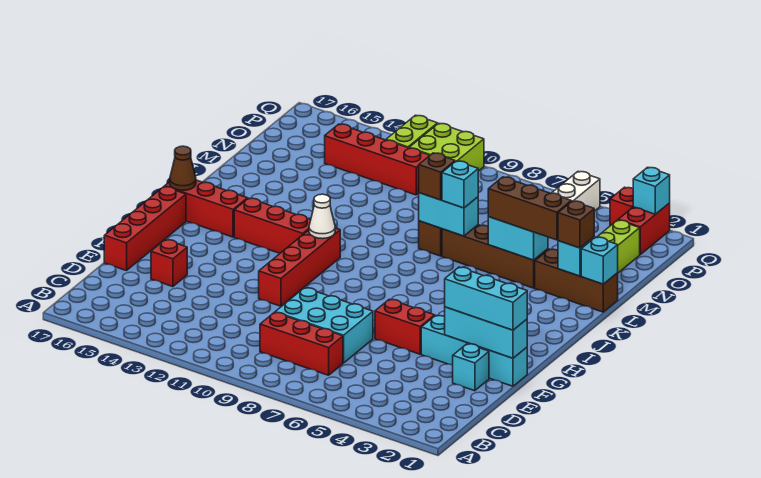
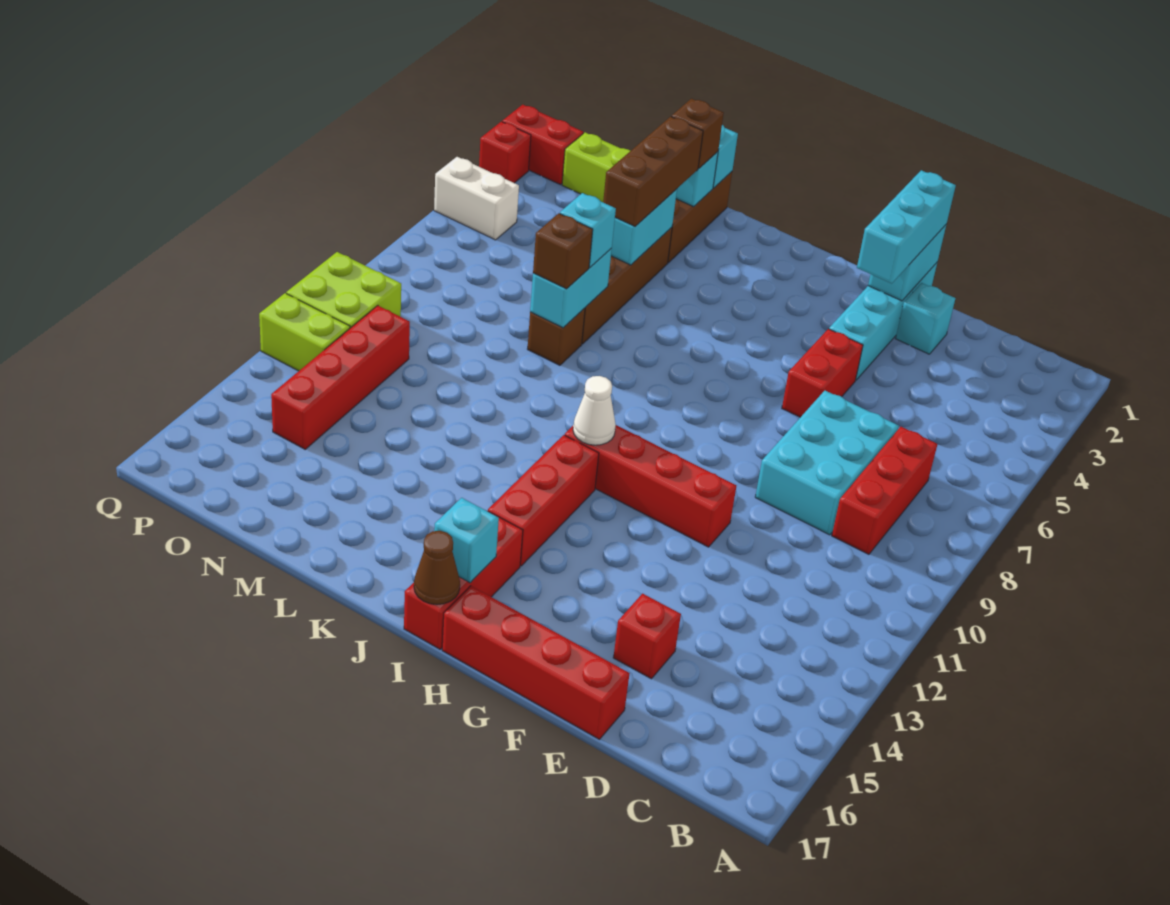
cyan brick F1:F3 level 2 -> cyan brick F1:F2 level 2
cyan brick Q2 level 2 -> cyan brick I16 level 2

